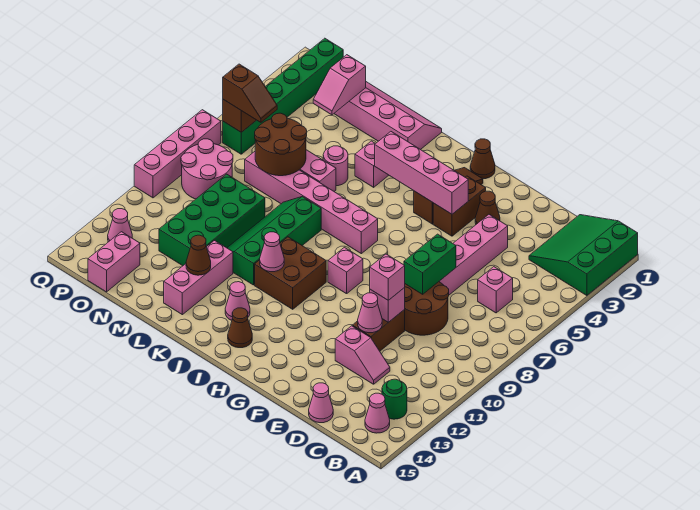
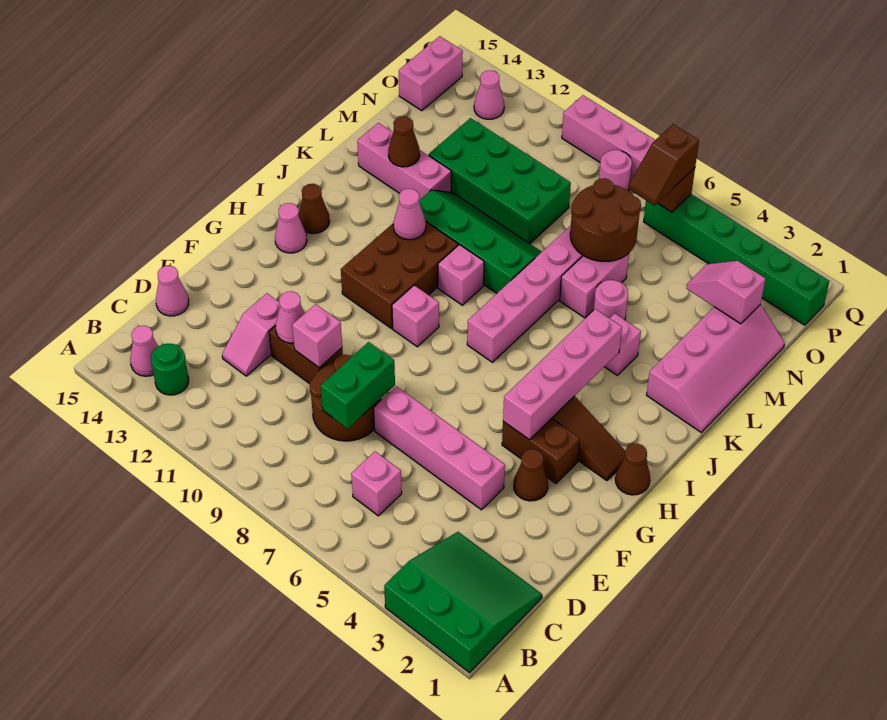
green brick E7:E8 level 2 -> green brick D8:E8 level 2
pink brick E10 level 3 -> pink brick J9 level 1
brown brick I10:J11 level 1 -> brown brick H10:J11 level 1
pink cone J13 level 1 -> pink cone H14 level 1
pink round brick O8:P9 level 1 -> pink round brick P8 level 1
pink brick O14:O15 level 1 -> pink brick O15:P15 level 1

